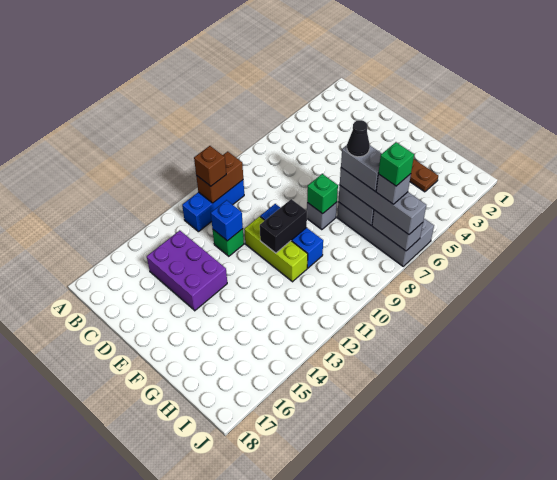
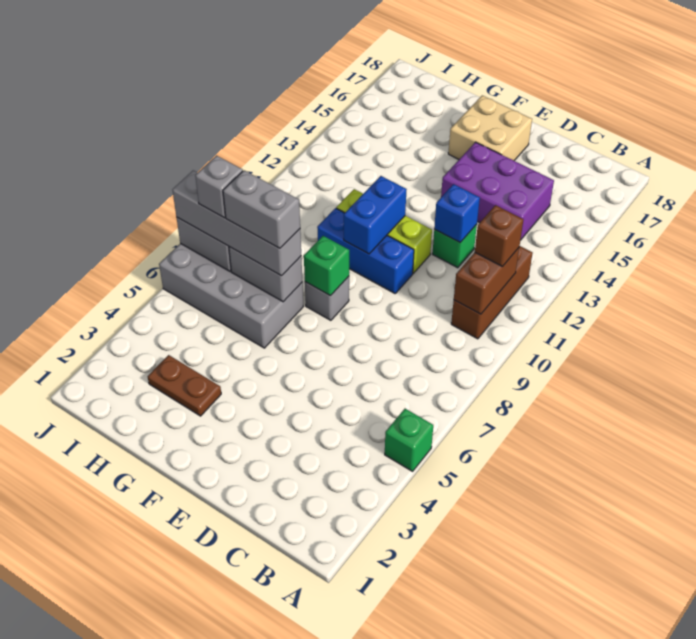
blue brick B10:B12 level 1 -> brown brick B10:B12 level 1
none -> tan brick E16:F17 level 1
black brick F10:F11 level 2 -> blue brick F10:F11 level 2
black cone G7 level 5 -> none
green brick I7 level 5 -> green brick A5 level 1

